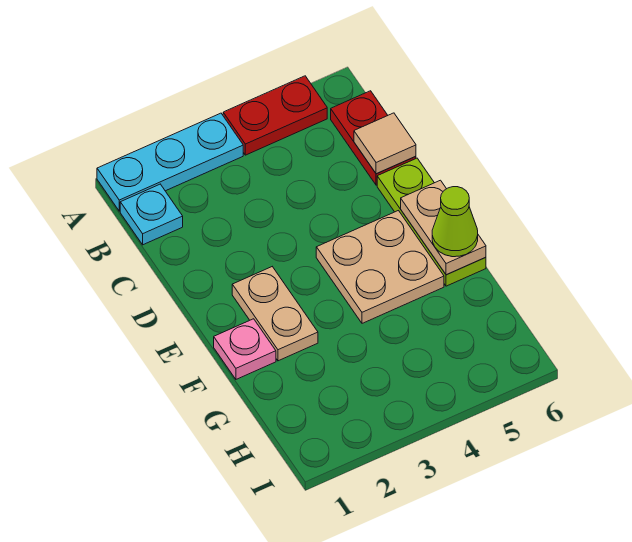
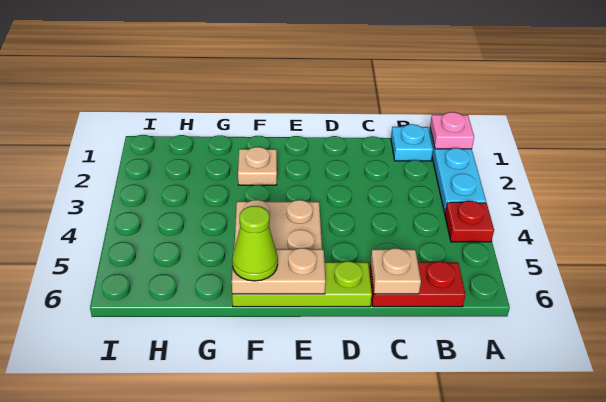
red plate A4:A5 level 1 -> red plate A4 level 1
tan tile C6 level 2 -> tan plate C6 level 2
tan plate E2:F2 level 1 -> tan plate F2 level 1
pink plate F1 level 1 -> pink plate A1 level 2

